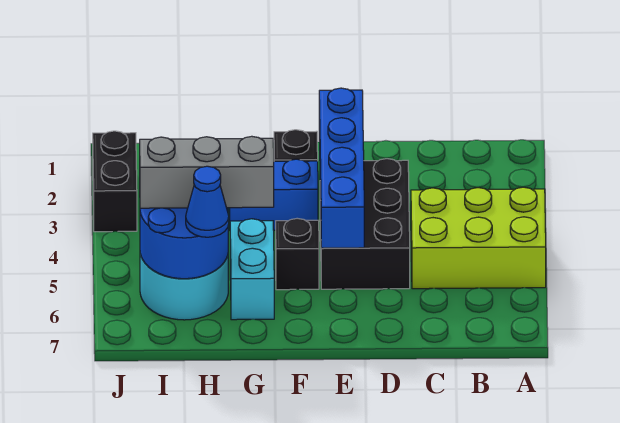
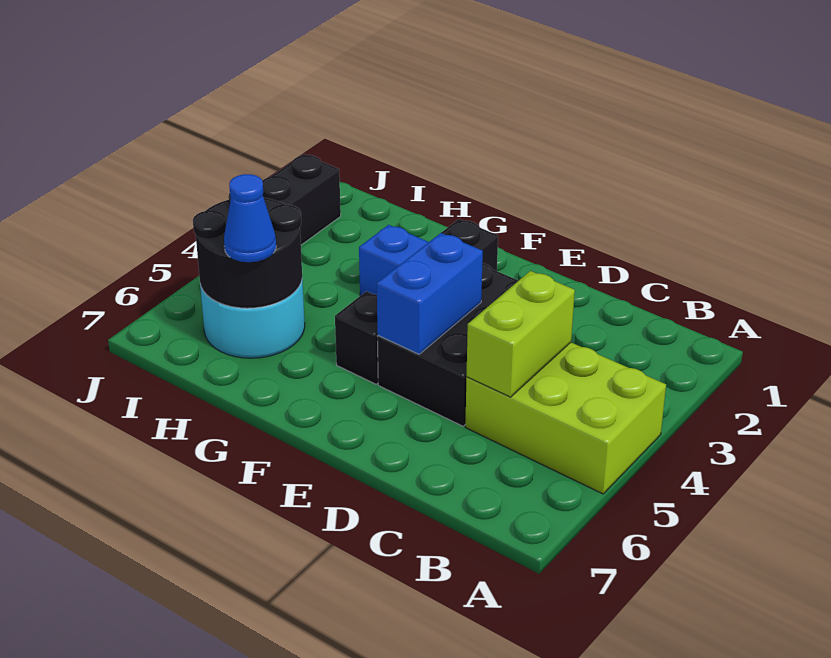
none -> lime brick C4:C5 level 2
blue brick E2:E5 level 2 -> blue brick E4:E5 level 2
cyan brick G5:G6 level 1 -> none
grey brick G5:I5 level 3 -> none
blue round brick H5:I6 level 2 -> black round brick H5:I6 level 2

